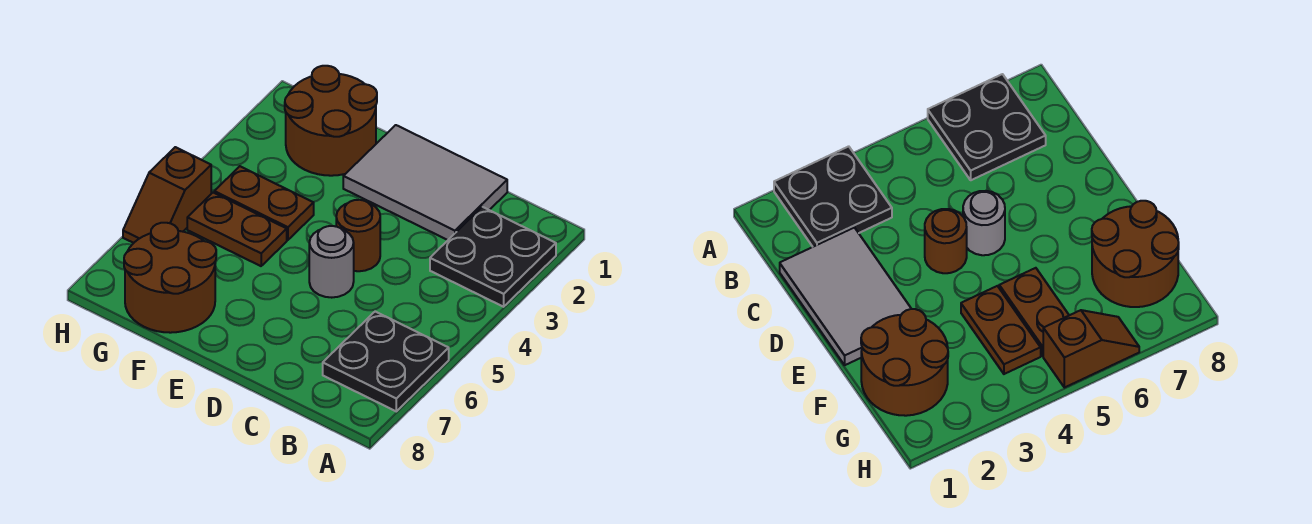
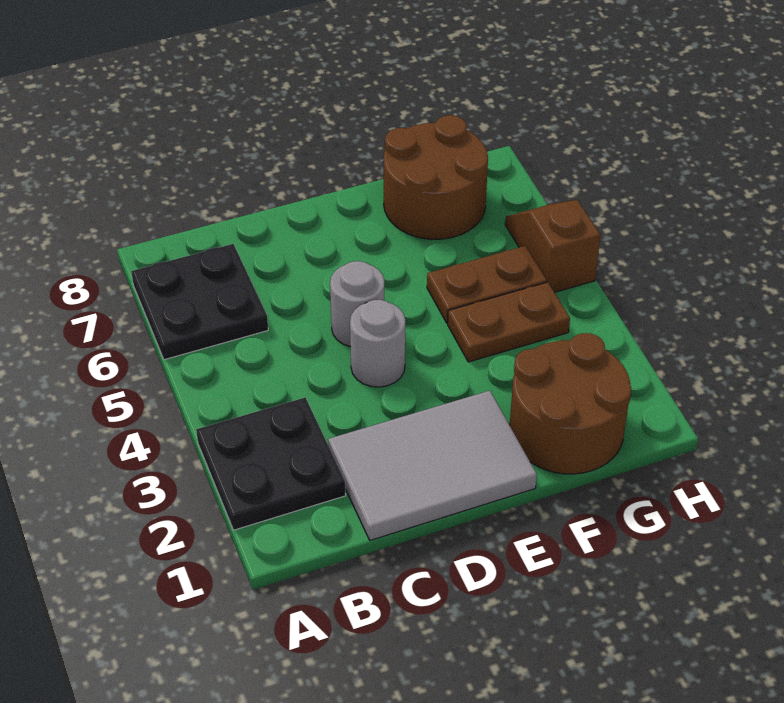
brown round brick D4 level 1 -> grey round brick D4 level 1

